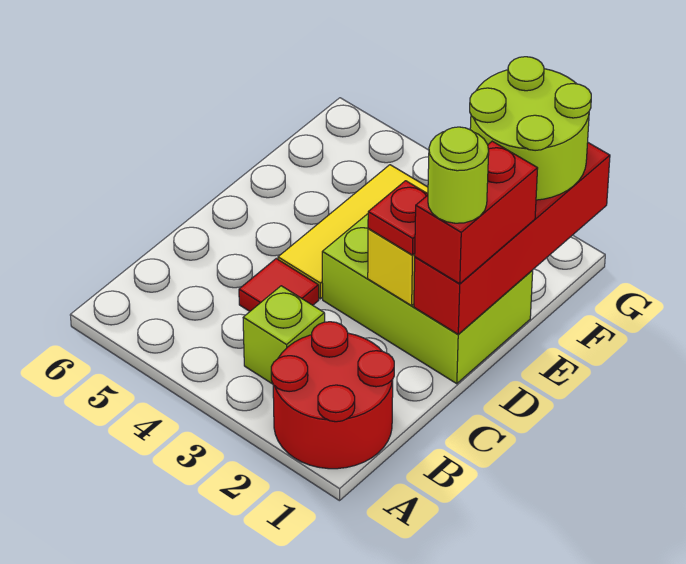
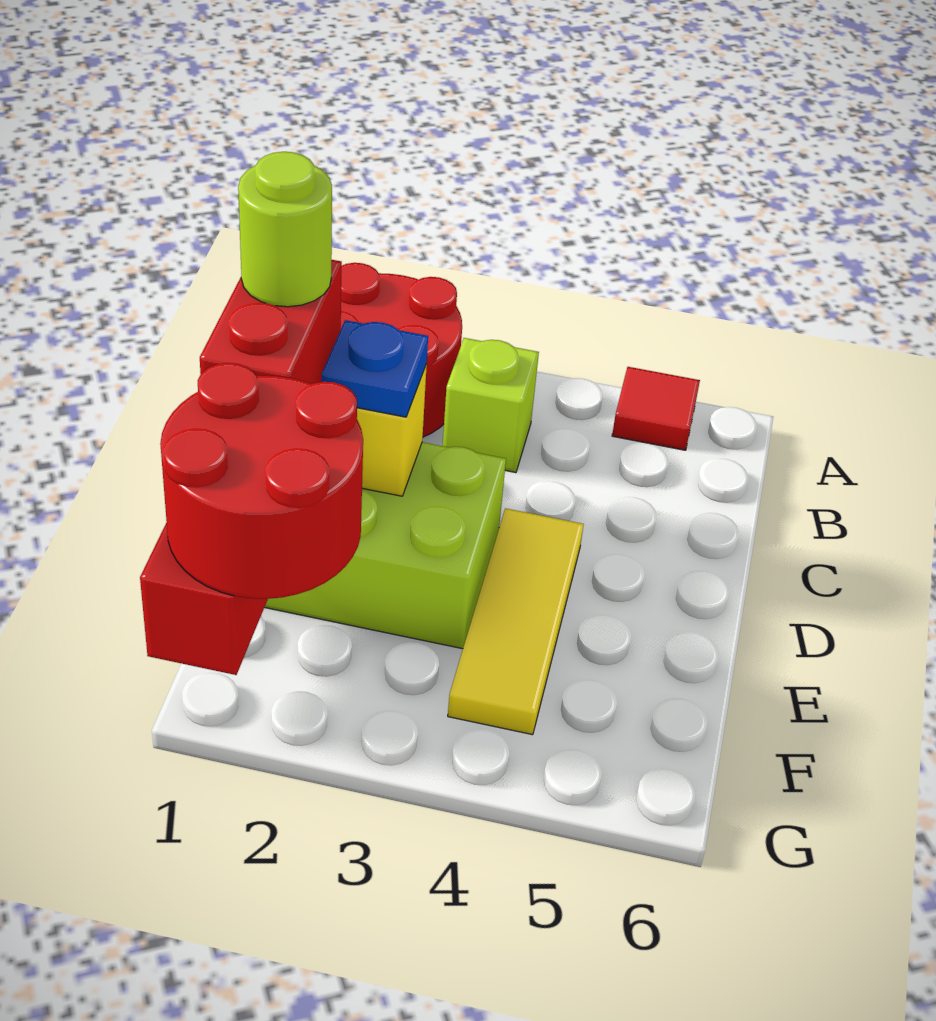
red tile C4 level 1 -> red tile A5 level 1
red plate D2 level 3 -> blue plate D2 level 3
lime round brick F1:G2 level 3 -> red round brick F1:G2 level 3

